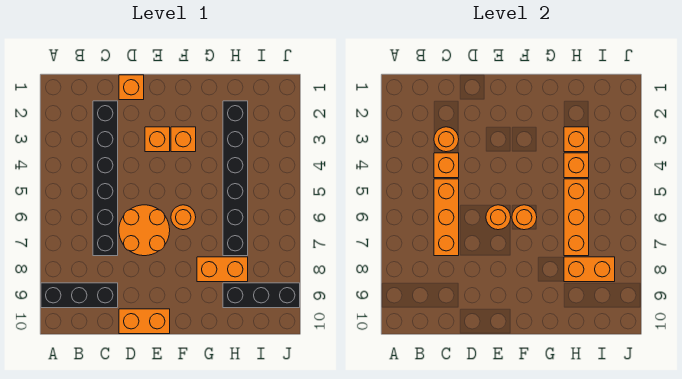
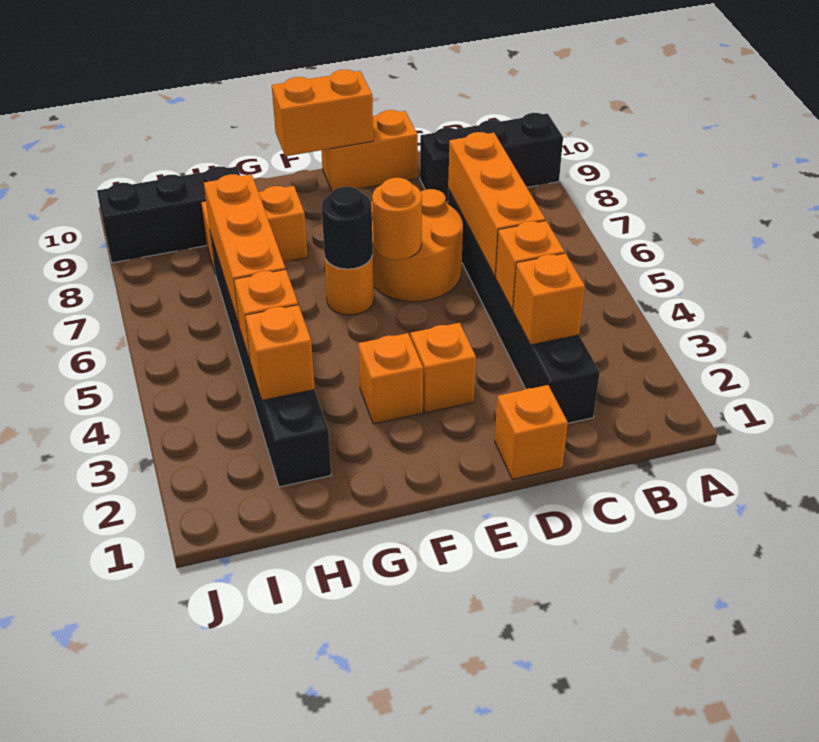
orange round brick C3 level 2 -> orange brick C3 level 2
orange round brick F6 level 2 -> black round brick F6 level 2
orange brick H8:I8 level 2 -> orange brick E10:F10 level 2

